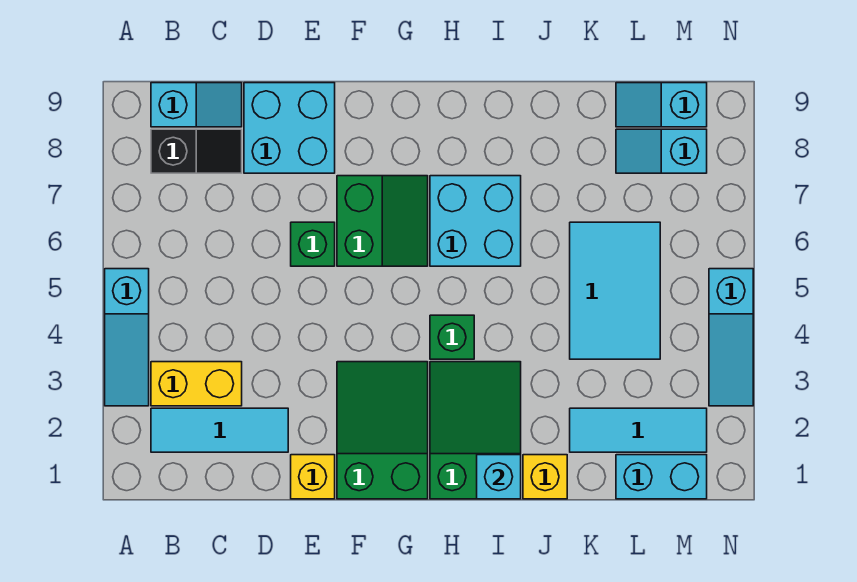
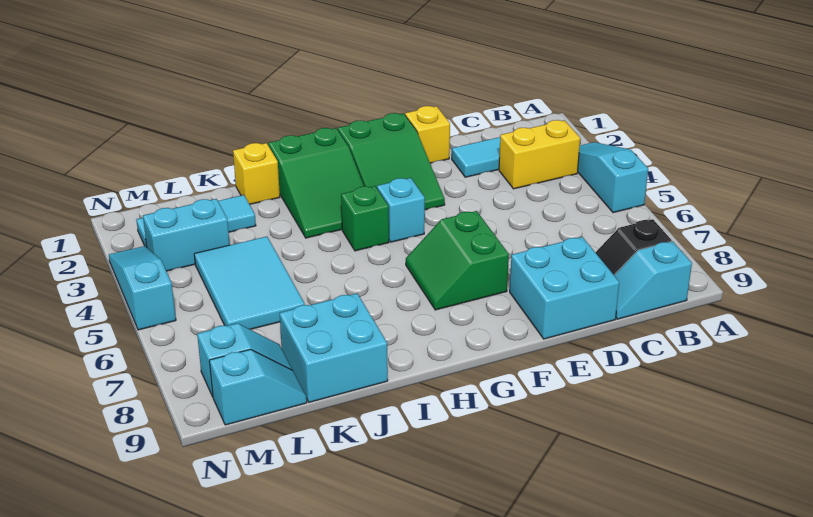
green brick E6 level 1 -> none
cyan brick H6:I7 level 1 -> cyan brick J8:K9 level 1
cyan brick I1 level 2 -> cyan brick G4 level 1
cyan brick L1:M1 level 1 -> cyan brick L3:M3 level 1

